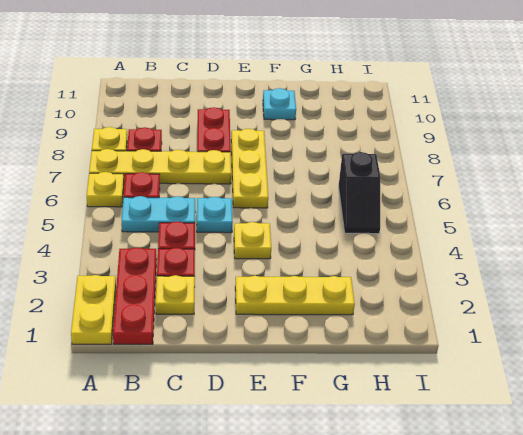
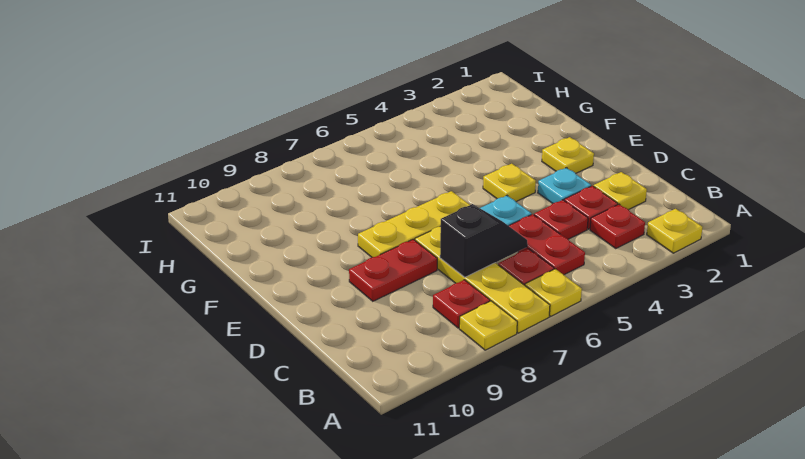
yellow plate A1:A2 level 1 -> yellow plate A2 level 1
red plate B1:B3 level 1 -> red plate B3 level 1
cyan plate B5:C5 level 1 -> red plate B5:C5 level 1
yellow plate E2:G2 level 1 -> yellow plate E2 level 1
cyan plate F10 level 1 -> cyan plate D3 level 1
black slope H5:H6 level 1 top 6 -> black slope C6:C7 level 2 top 7

